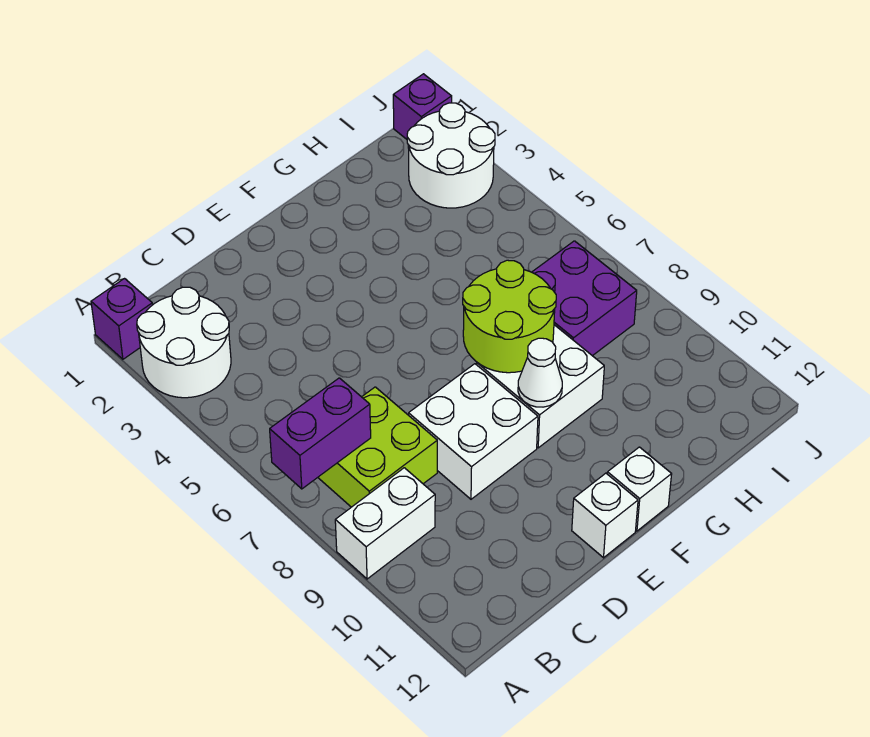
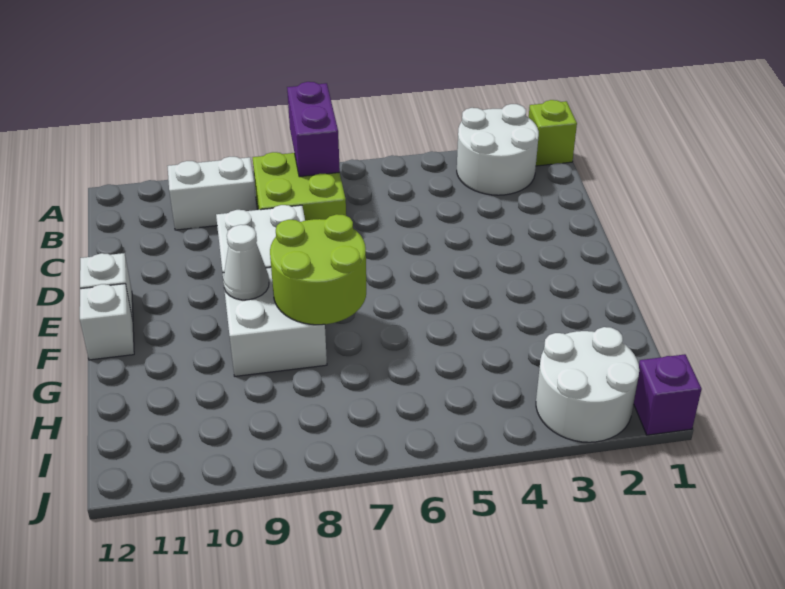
purple brick A1 level 1 -> lime brick A1 level 1
white brick A9:B9 level 1 -> white brick B9:B10 level 1
purple brick H7:I8 level 1 -> none

